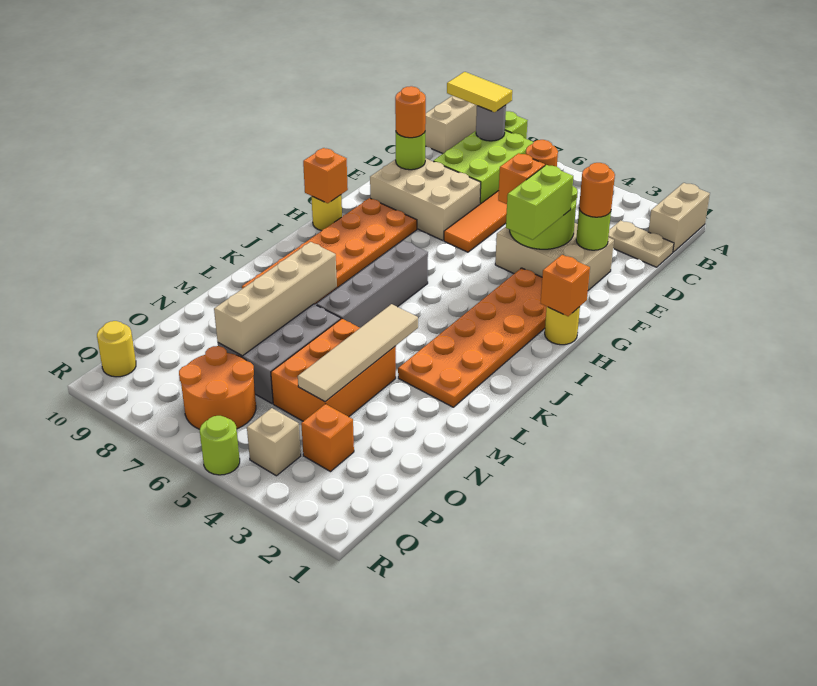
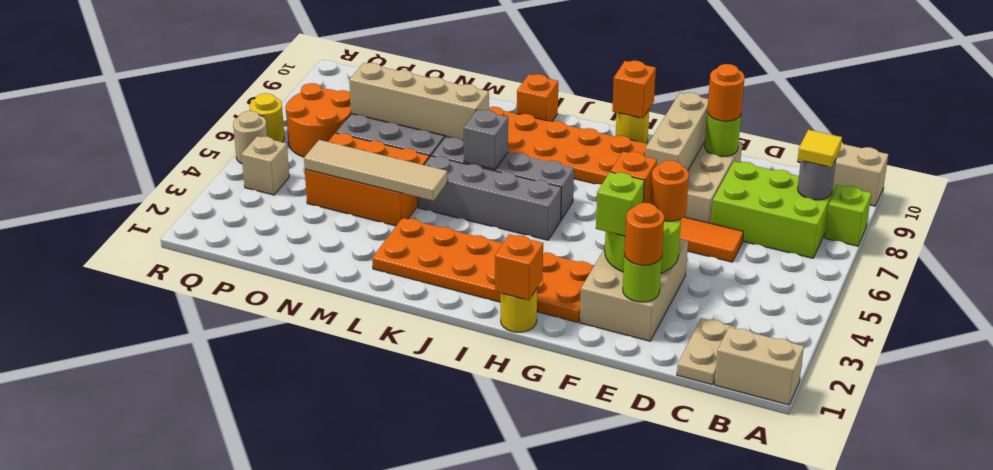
yellow tile B8:B9 level 3 -> yellow tile B8 level 3
lime brick F3:G3 level 3 -> lime brick F3 level 3
none -> tan brick F7:F9 level 2
none -> grey brick I5:L5 level 1
none -> grey brick K6 level 2
orange brick P3 level 1 -> orange brick K10 level 1
yellow round brick Q10 level 1 -> yellow round brick R6 level 1
lime round brick R5 level 1 -> tan round brick R5 level 1

